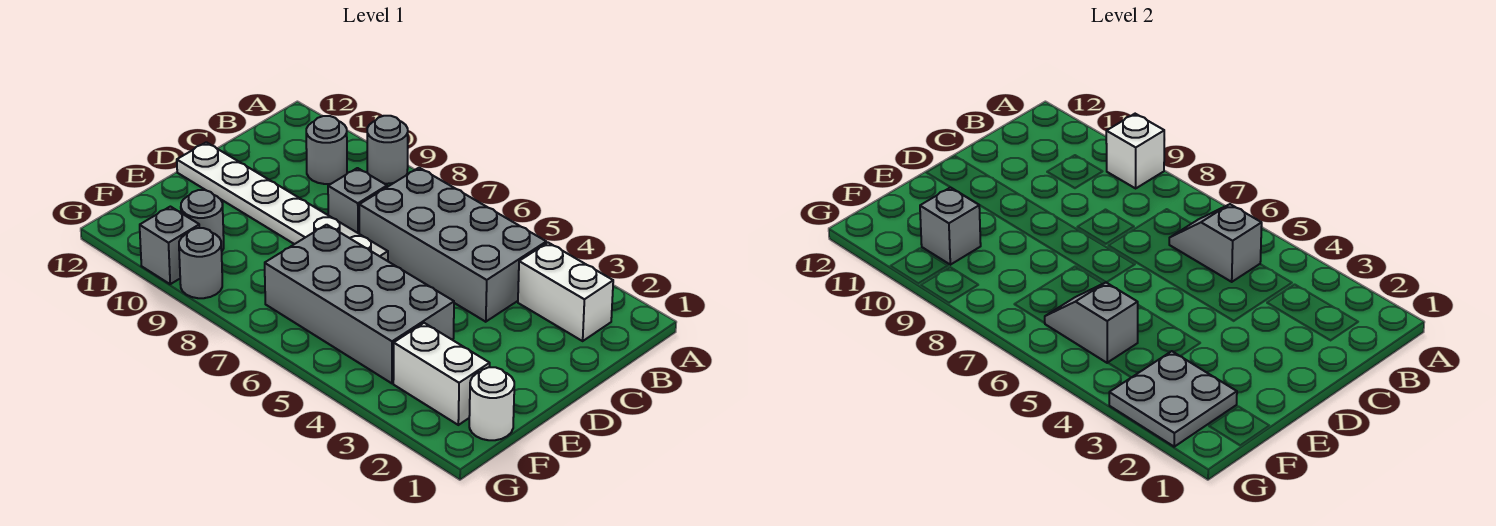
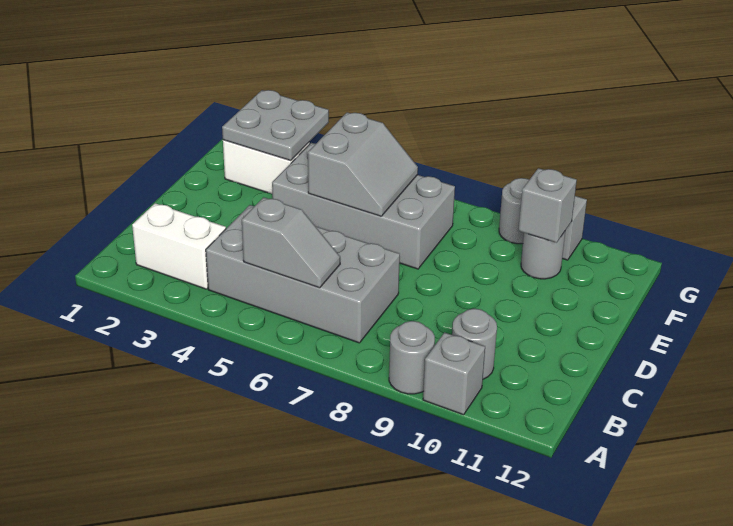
white brick A9 level 2 -> none
grey brick C8 level 1 -> grey brick A10 level 1
white plate D7:D12 level 1 -> none
white round brick F1 level 1 -> none
grey slope F5:F6 level 2 top 5 -> grey slope E5:F6 level 2 top 5

